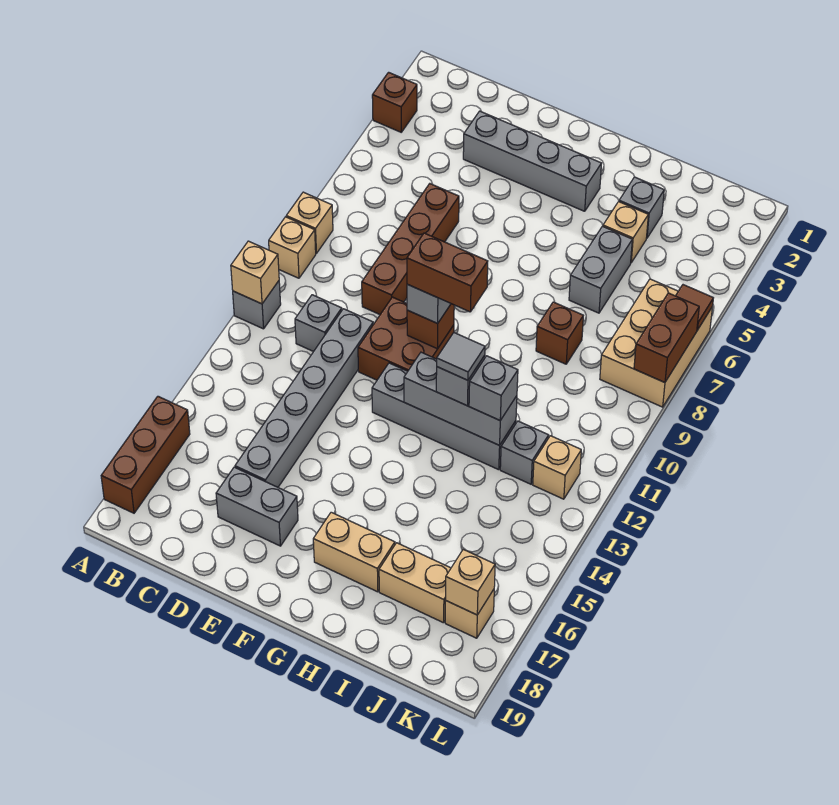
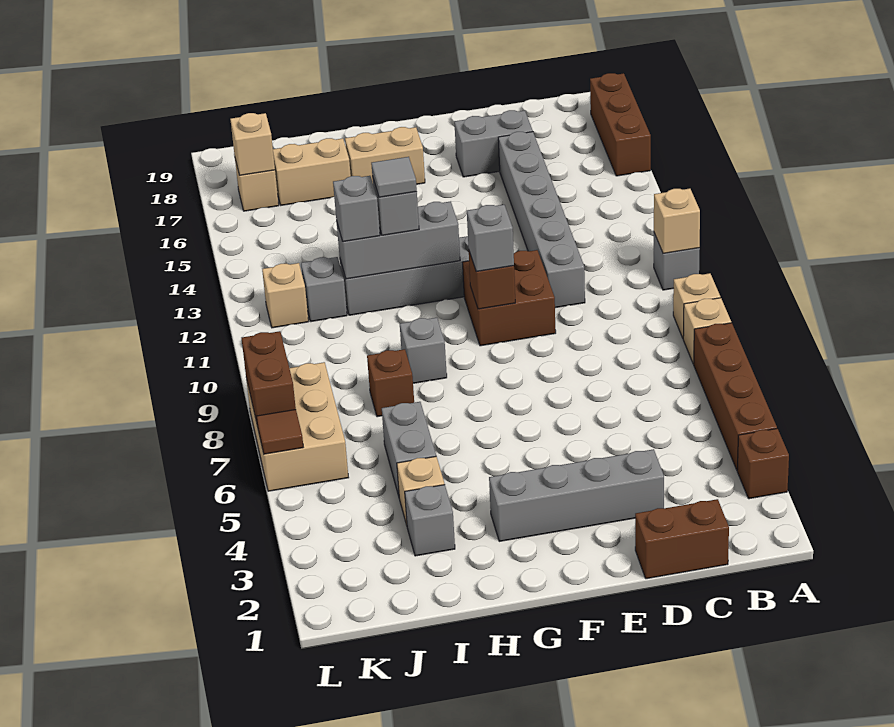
grey brick C11 level 1 -> grey brick H9 level 1
brown brick D6:D9 level 1 -> brown brick A4:A7 level 1
brown brick F10:G10 level 4 -> brown brick C1:D1 level 1

